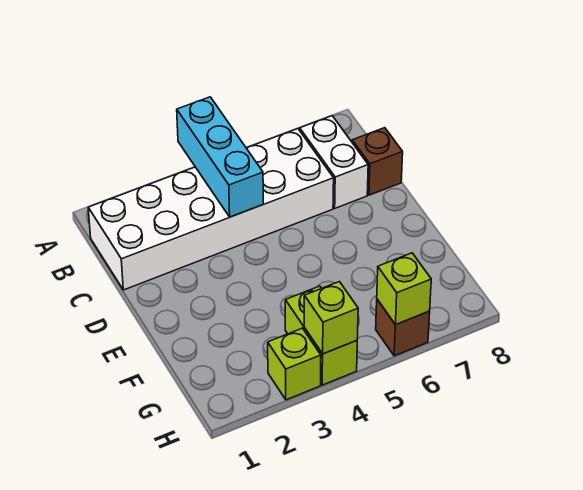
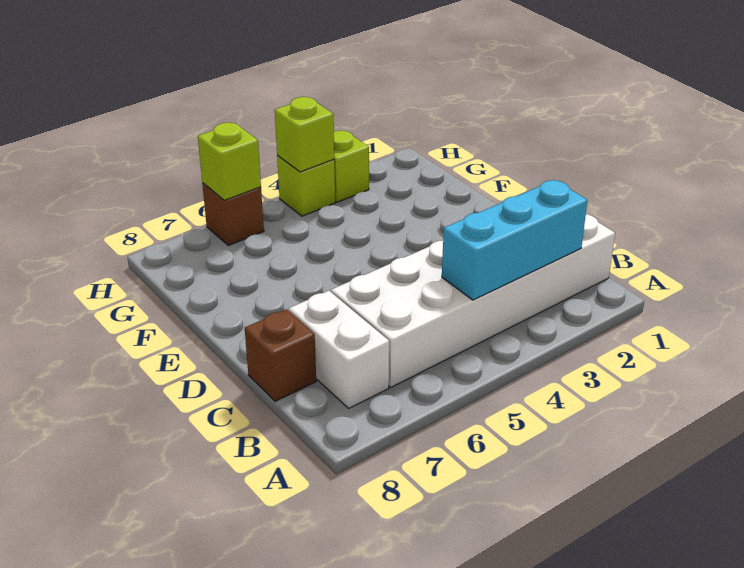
cyan brick A4:C4 level 2 -> cyan brick B2:B4 level 2
lime brick G4:H4 level 1 -> lime brick H4 level 1

